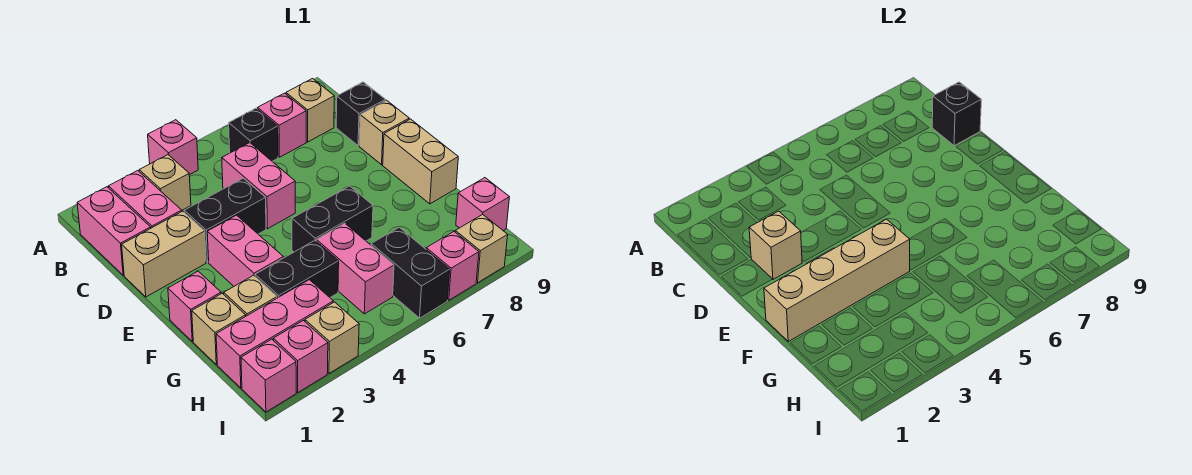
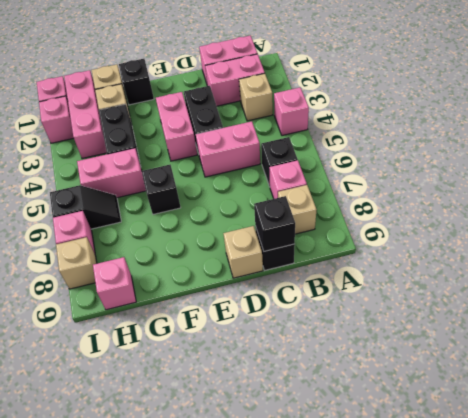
tan brick D1:D2 level 1 -> none
tan brick D2 level 2 -> none
pink brick E3:F3 level 1 -> pink brick E3:E4 level 1
tan brick E9:F9 level 1 -> none
pink brick F1 level 1 -> black brick F1 level 1
tan brick F1:F4 level 2 -> none
black brick F5:F6 level 1 -> black brick F6 level 1
black brick H6:I6 level 1 -> black slope H6:I6 level 1 top I
tan brick I3 level 1 -> none

